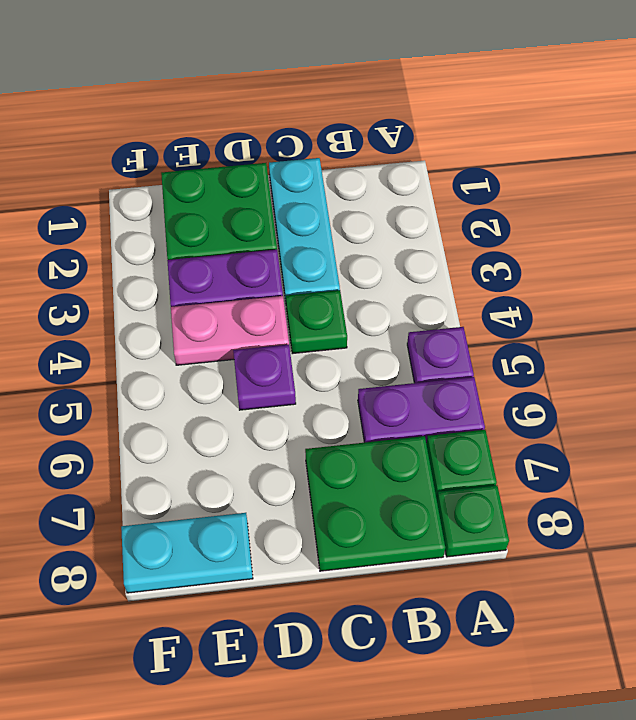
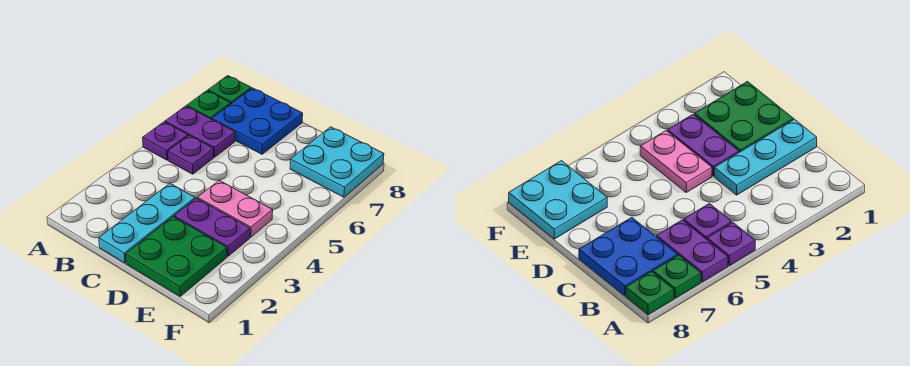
green plate B7:C8 level 1 -> blue plate B7:C8 level 1
green plate C4 level 1 -> none
purple plate D5 level 1 -> purple plate B5 level 1
cyan plate E8:F8 level 1 -> cyan plate E7:F8 level 1

